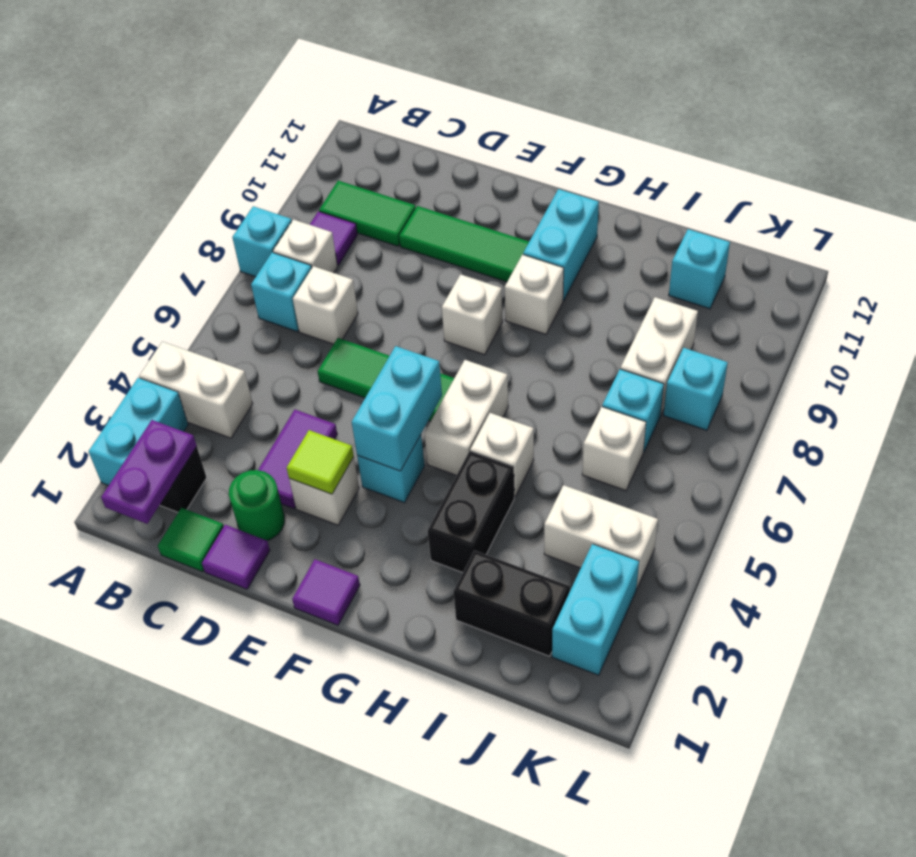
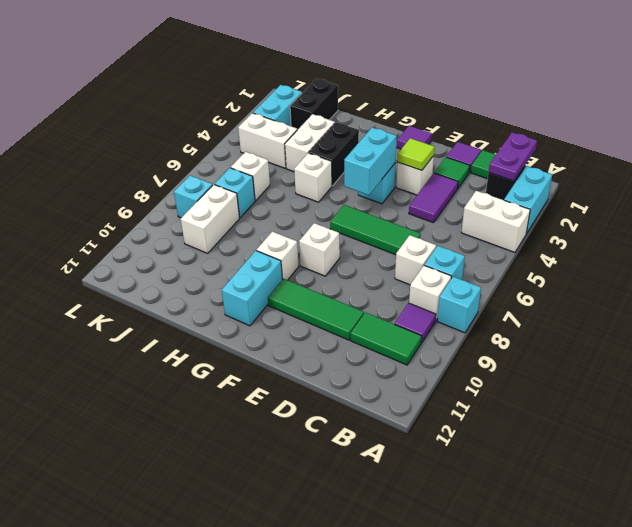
green round brick D2 level 1 -> green tile D2 level 1
white brick G5:G6 level 1 -> white brick I3:I4 level 1
black brick I2:J2 level 1 -> black brick J1:J2 level 1
cyan brick J11 level 1 -> none

